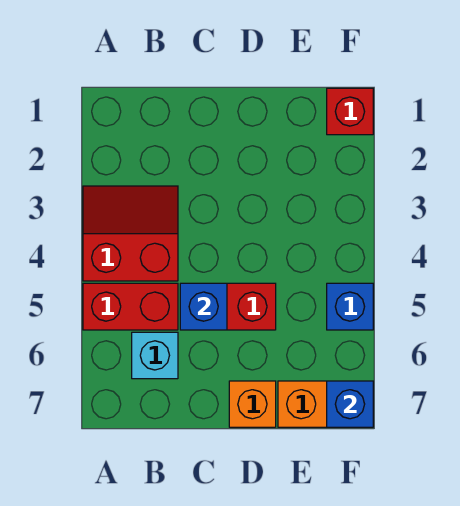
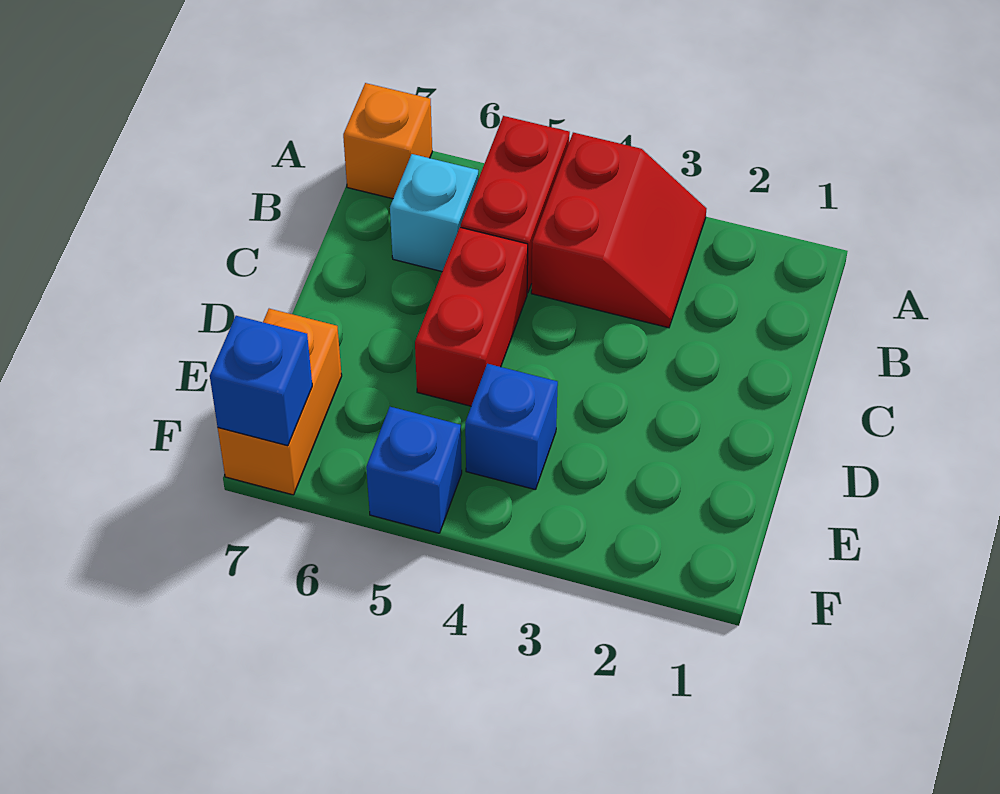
blue brick C5 level 2 -> blue brick E4 level 1
orange brick D7 level 1 -> orange brick A7 level 1
red brick F1 level 1 -> none

